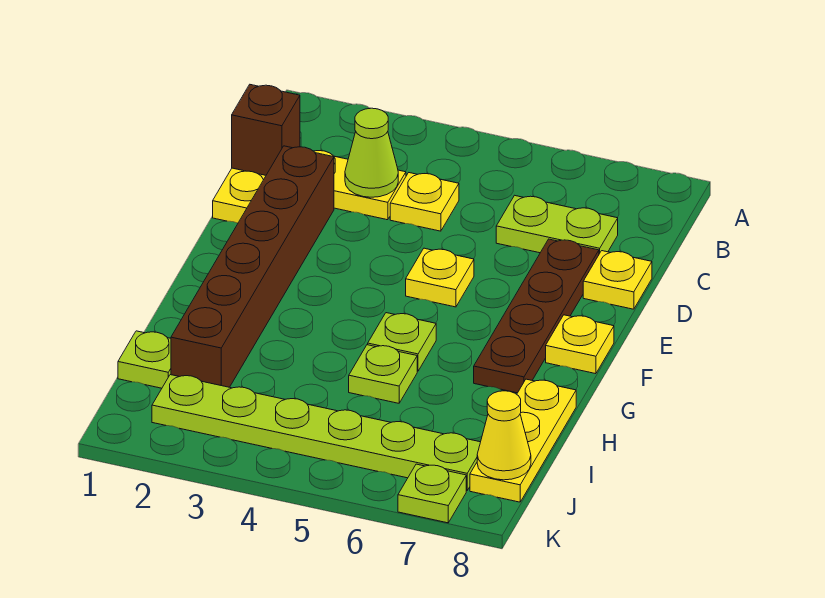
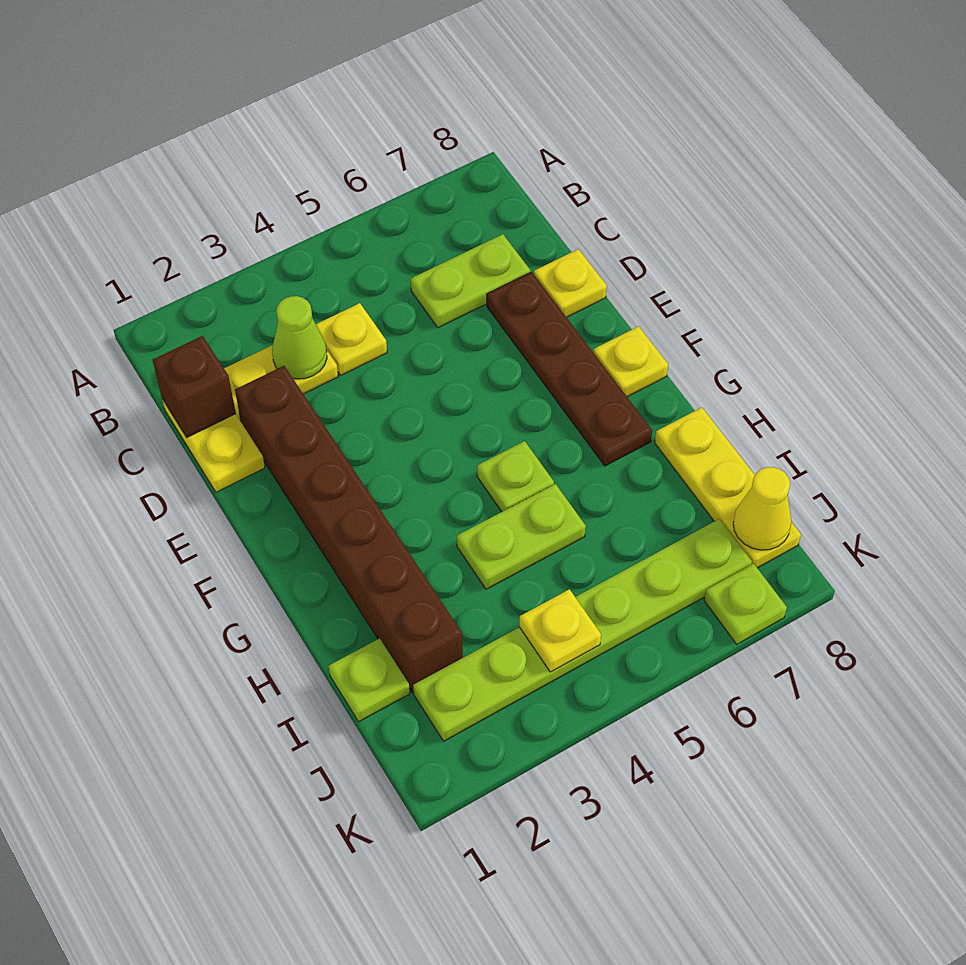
yellow plate E5 level 1 -> yellow plate J4 level 2
lime plate H5 level 1 -> lime plate H4:H5 level 1

